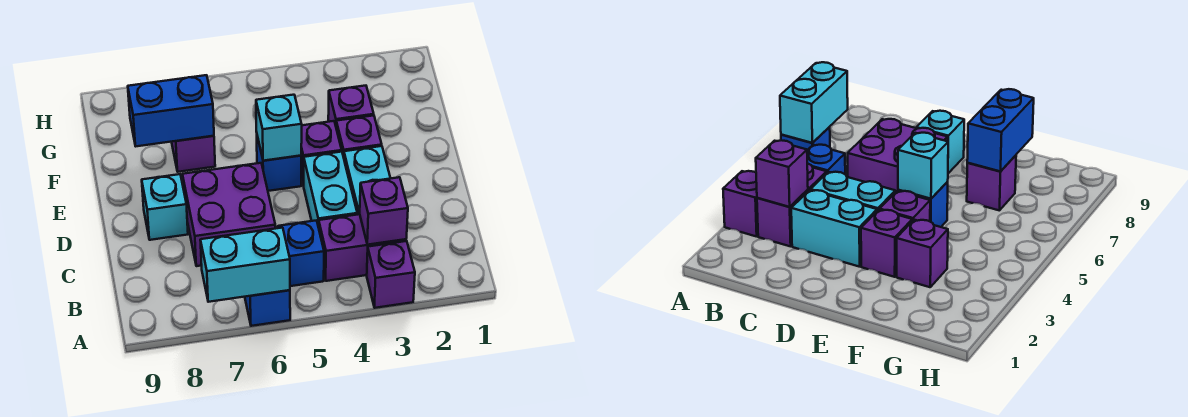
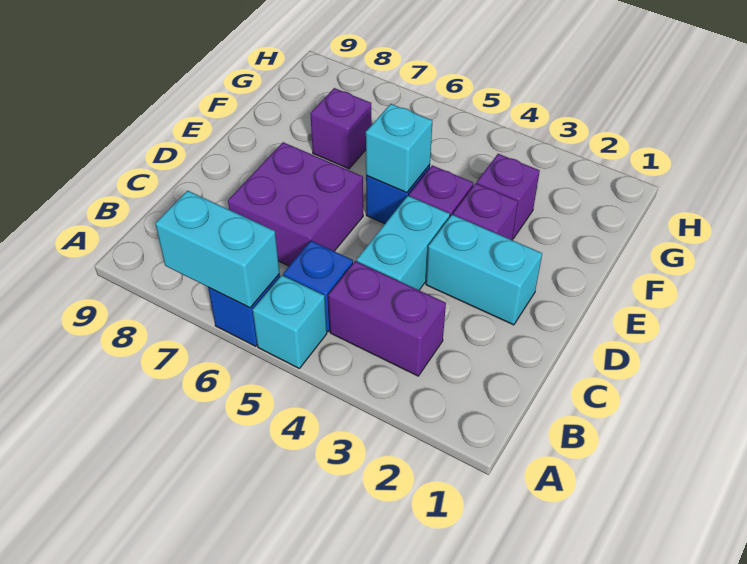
purple brick A3 level 1 -> none
purple brick B3 level 2 -> none
cyan brick C3:D3 level 1 -> cyan brick D2:D3 level 1
cyan brick D8 level 1 -> cyan brick A5 level 1
blue brick F7:F8 level 2 -> none

